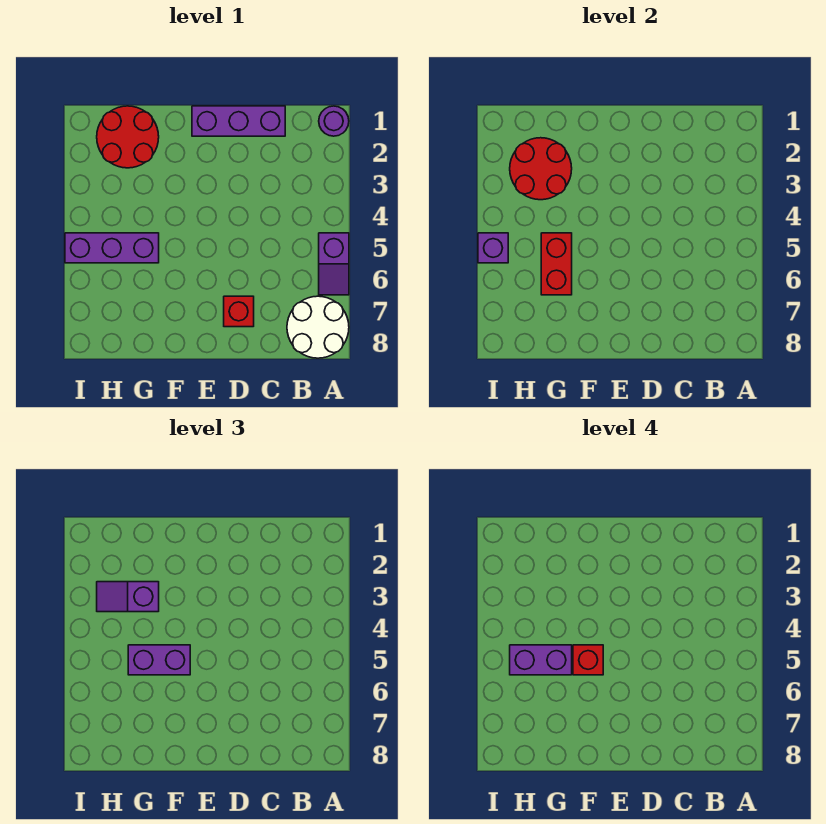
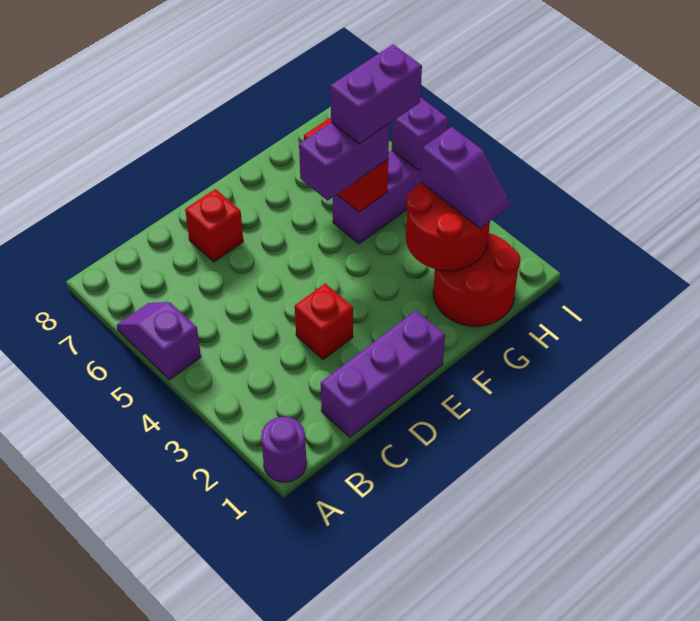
white round brick A7:B8 level 1 -> none
red brick F5 level 4 -> red brick D3 level 1
purple slope G3:H3 level 3 top G -> purple slope H2:H3 level 3 top 3

